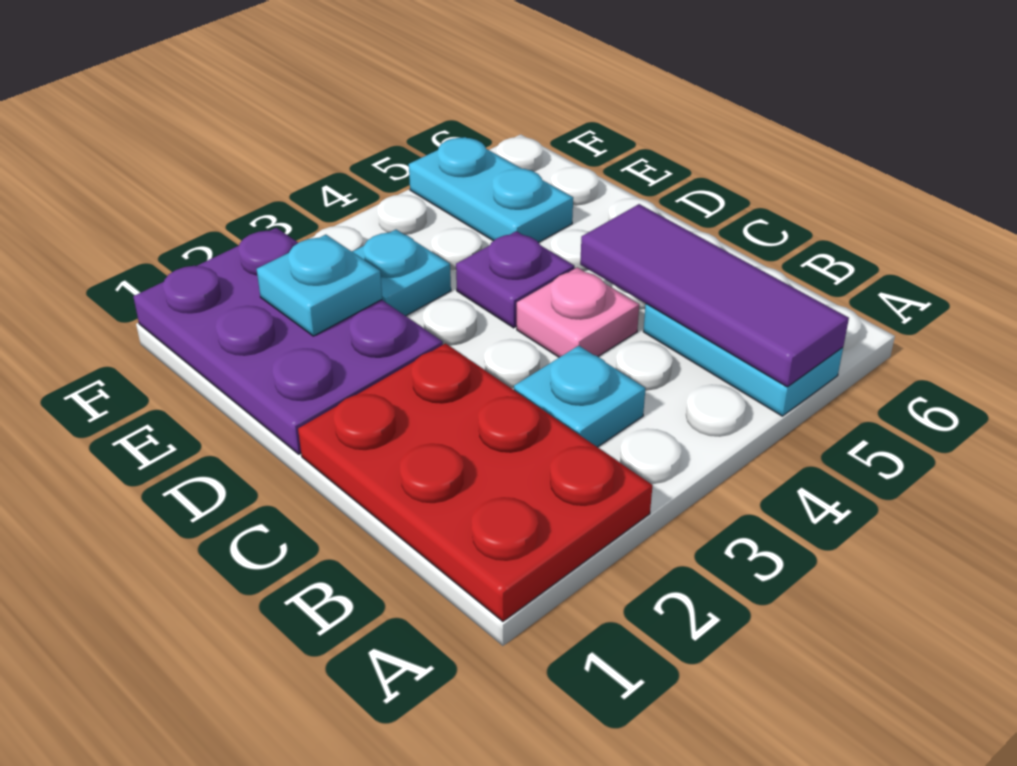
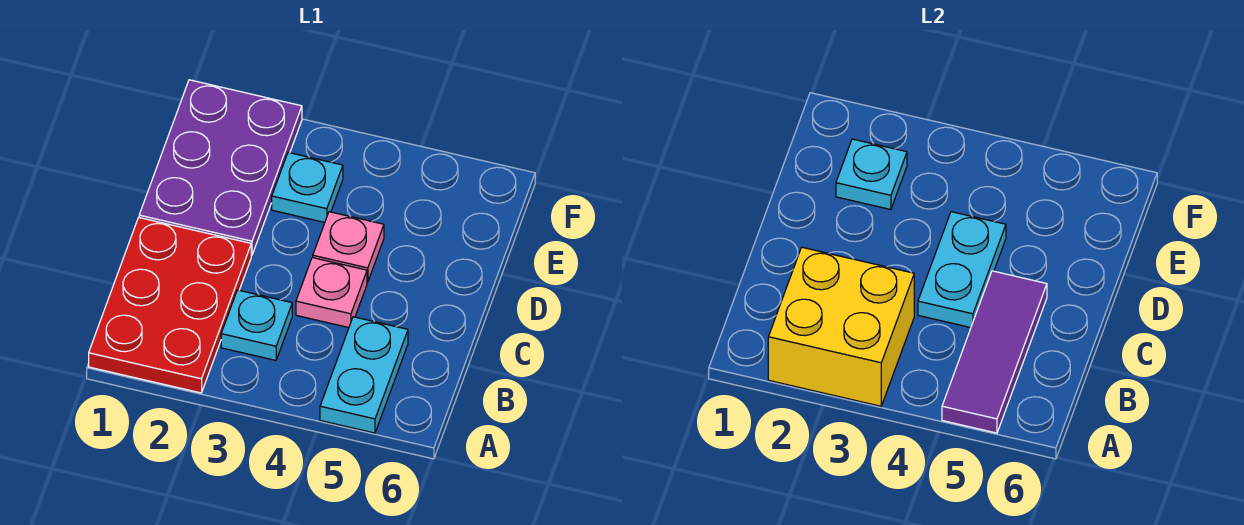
none -> yellow brick A2:B3 level 2
purple plate D4 level 1 -> pink plate D4 level 1
cyan plate E5:F5 level 1 -> cyan plate C4:D4 level 2

